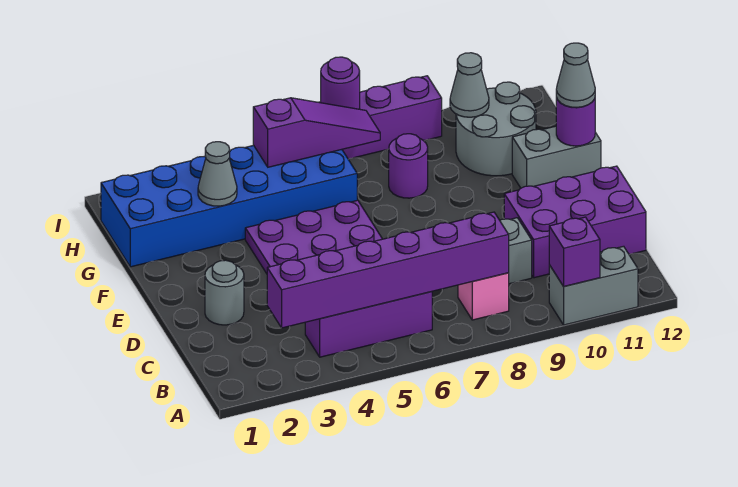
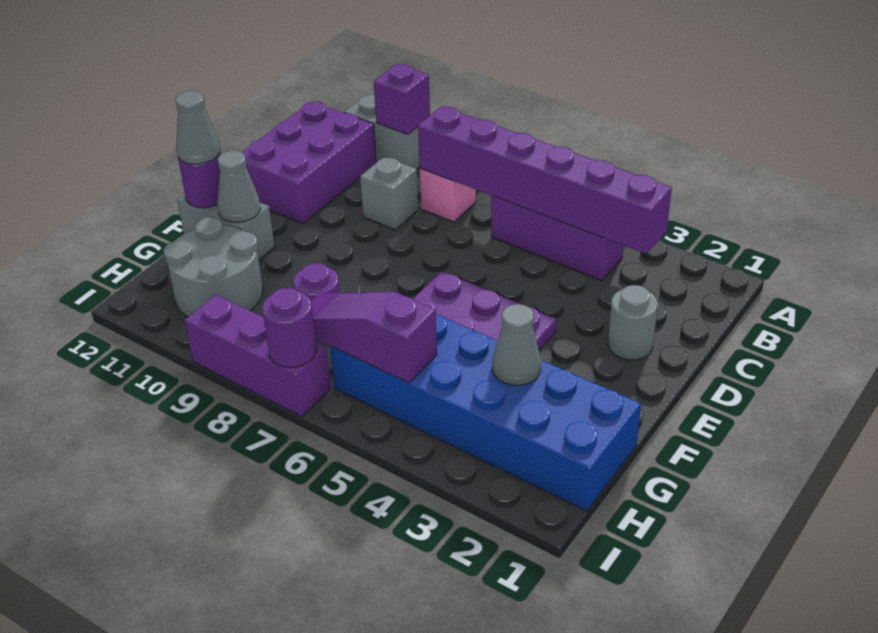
purple brick C10:D12 level 1 -> purple brick B11:D12 level 1
grey cone H10 level 2 -> grey cone F11 level 2

